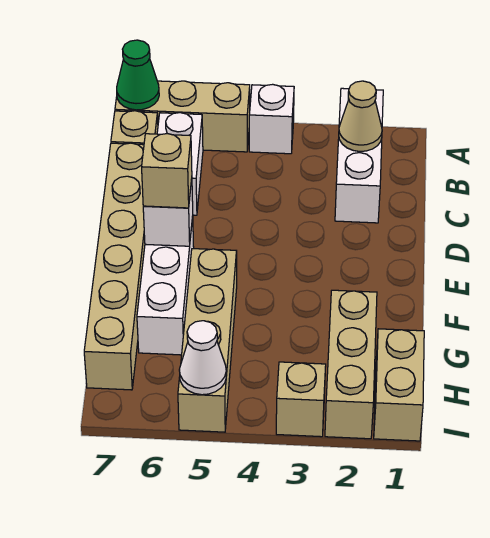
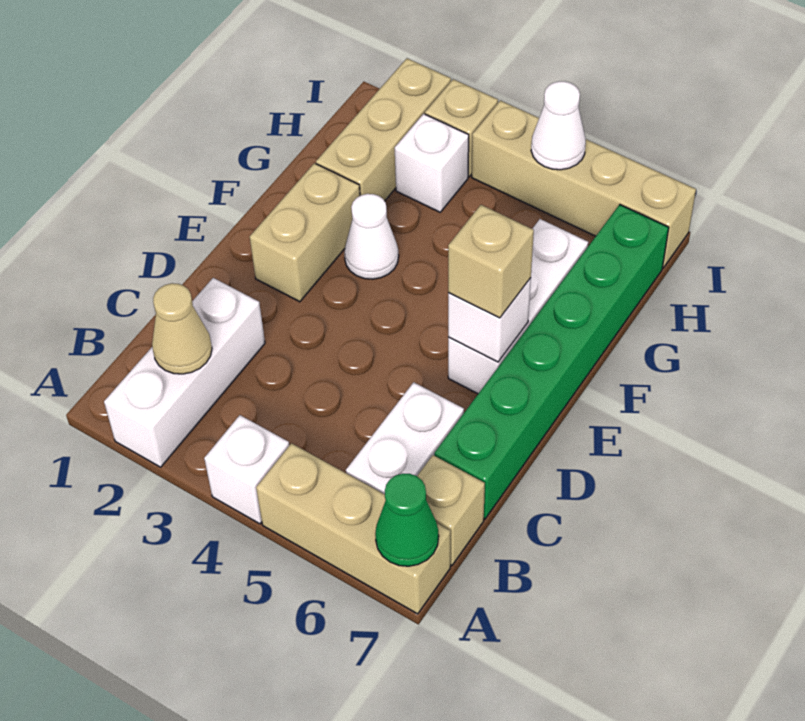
tan brick C7:H7 level 1 -> green brick C7:H7 level 1
none -> white cone F3 level 1
tan brick F5:I5 level 1 -> tan brick I4:I7 level 1
tan brick H1:I1 level 1 -> tan brick E2:F2 level 1
none -> white brick H3 level 1

